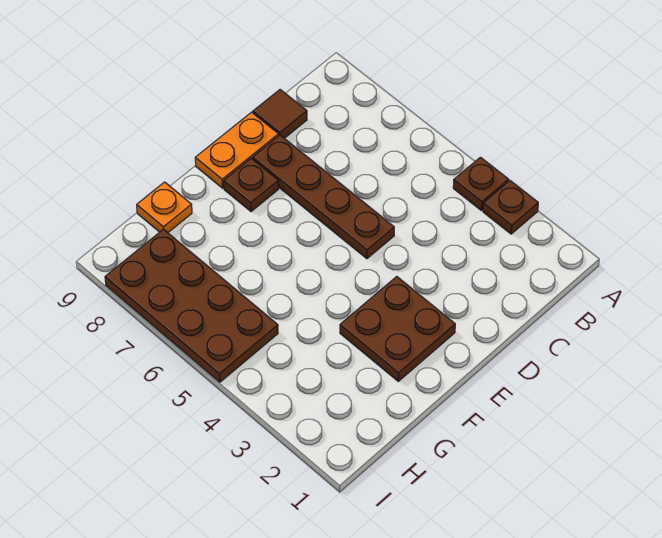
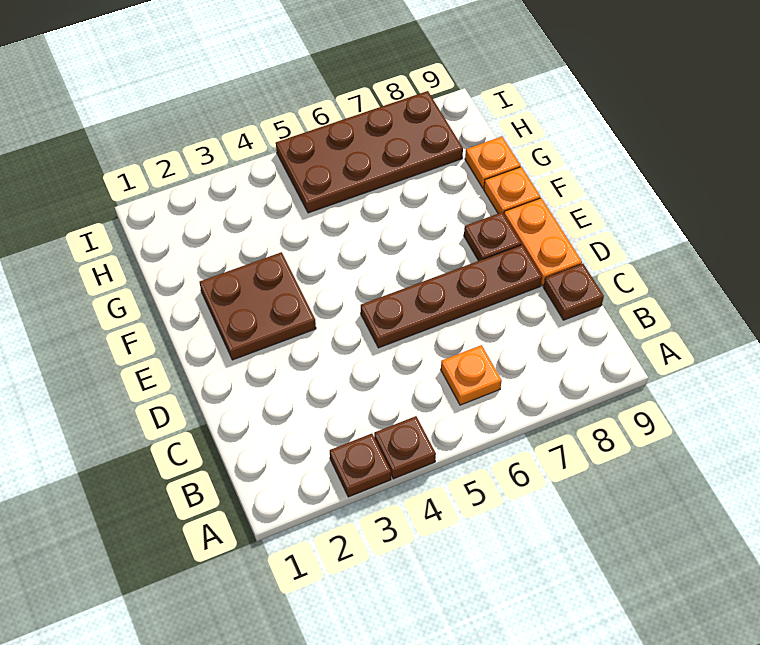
none -> orange plate B6 level 1
brown tile C9 level 1 -> brown plate C9 level 1
none -> orange plate F9 level 1

